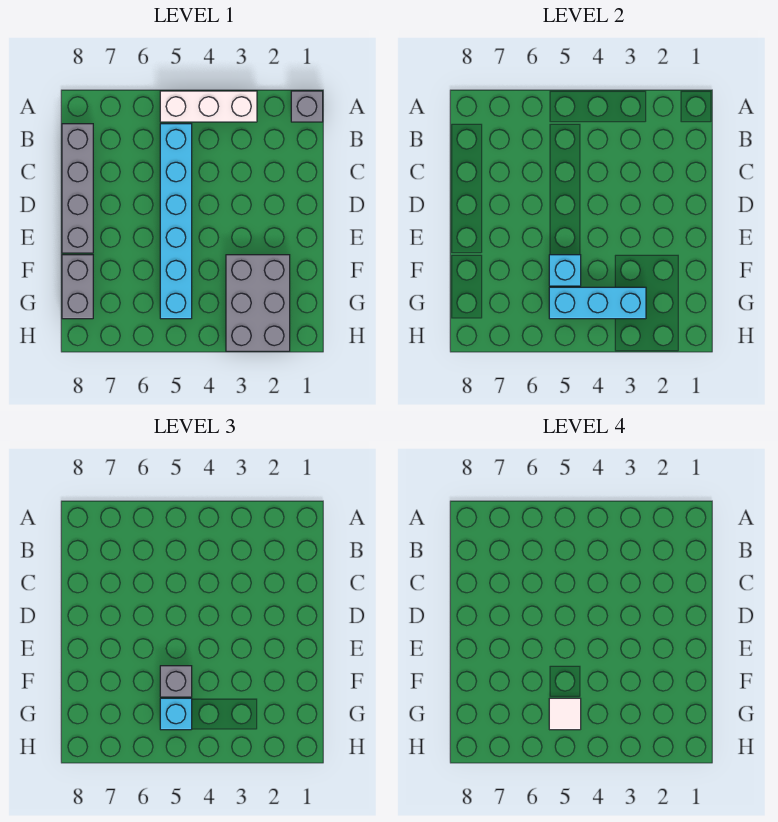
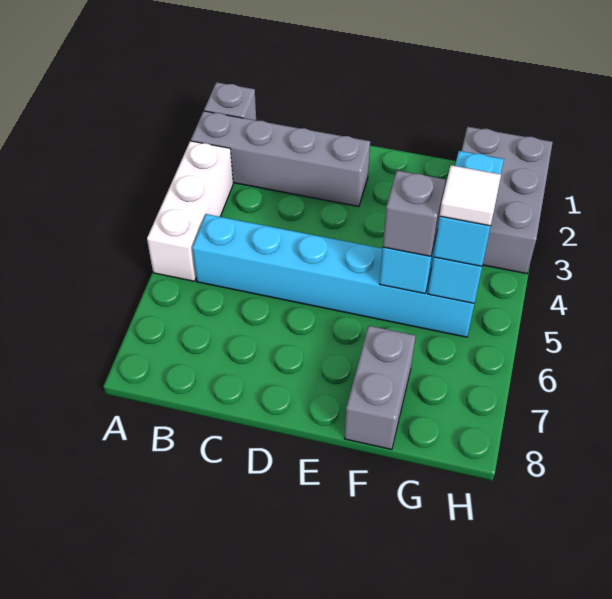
grey brick B8:E8 level 1 -> grey brick A2:D2 level 1
grey brick F2:H3 level 1 -> grey brick G1:H3 level 1
grey brick F8:G8 level 1 -> grey brick F7:F8 level 1

